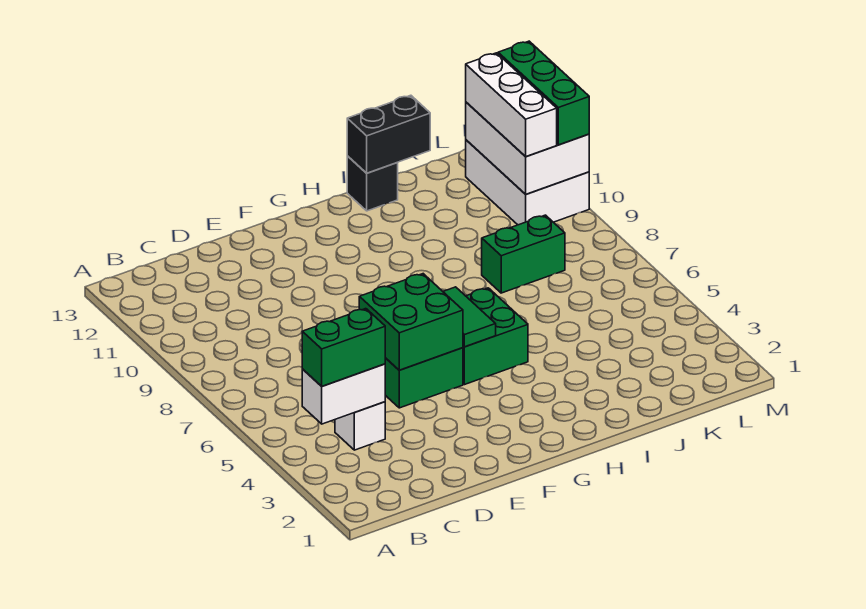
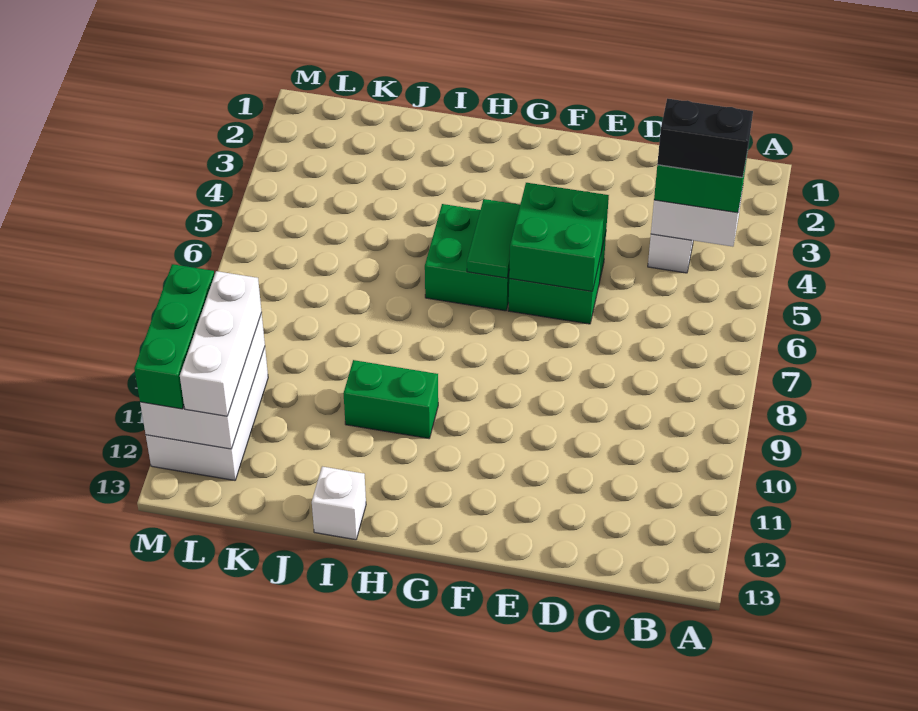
black brick I13 level 1 -> white brick I13 level 1
black brick I13:J13 level 2 -> black brick B4:C4 level 4
green brick J8:K8 level 1 -> green brick H10:I10 level 1

